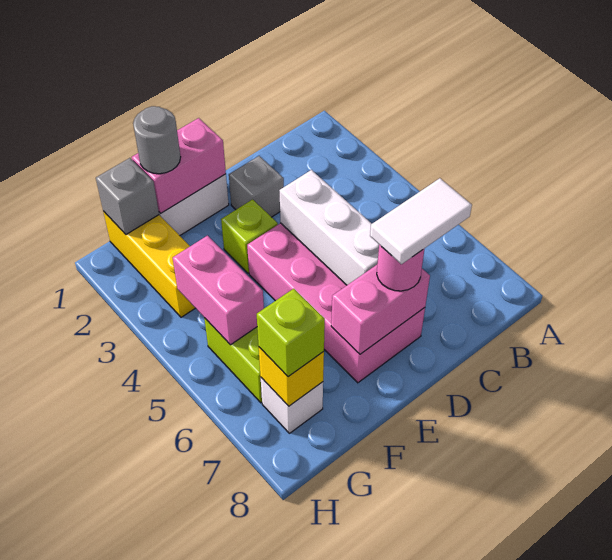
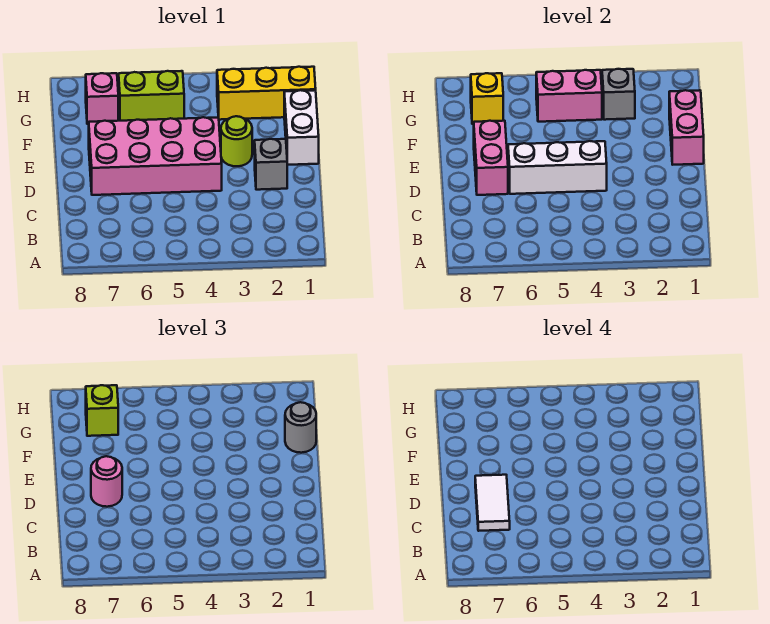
lime brick E3 level 1 -> lime round brick E3 level 1
grey brick G1 level 2 -> grey brick G3 level 2
white brick G7 level 1 -> pink brick G7 level 1

